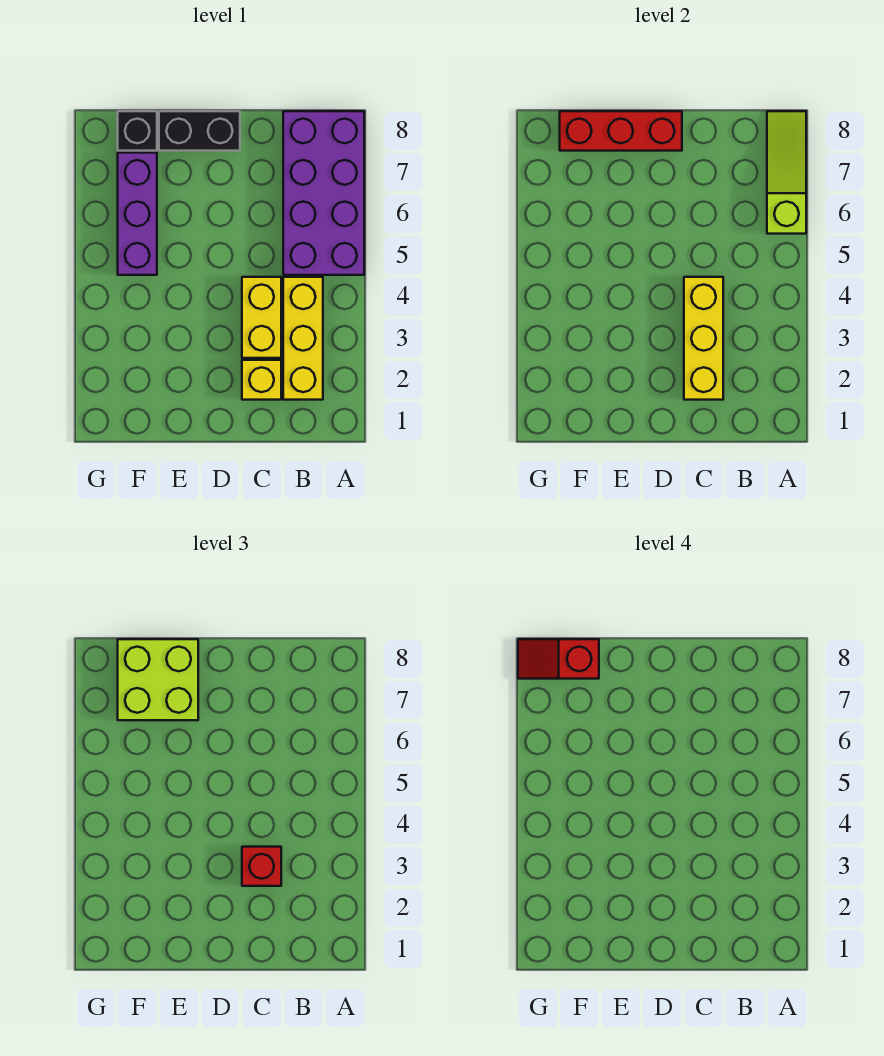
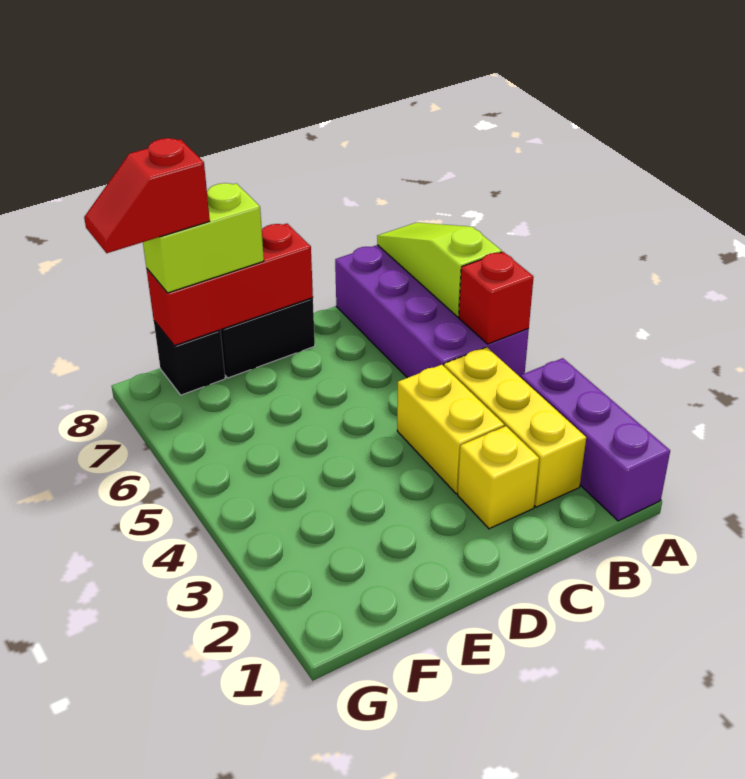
yellow brick C2:C4 level 2 -> none
red brick C3 level 3 -> red brick A5 level 2
lime brick E7:F8 level 3 -> lime brick E8:F8 level 3
purple brick F5:F7 level 1 -> purple brick A1:A3 level 1

